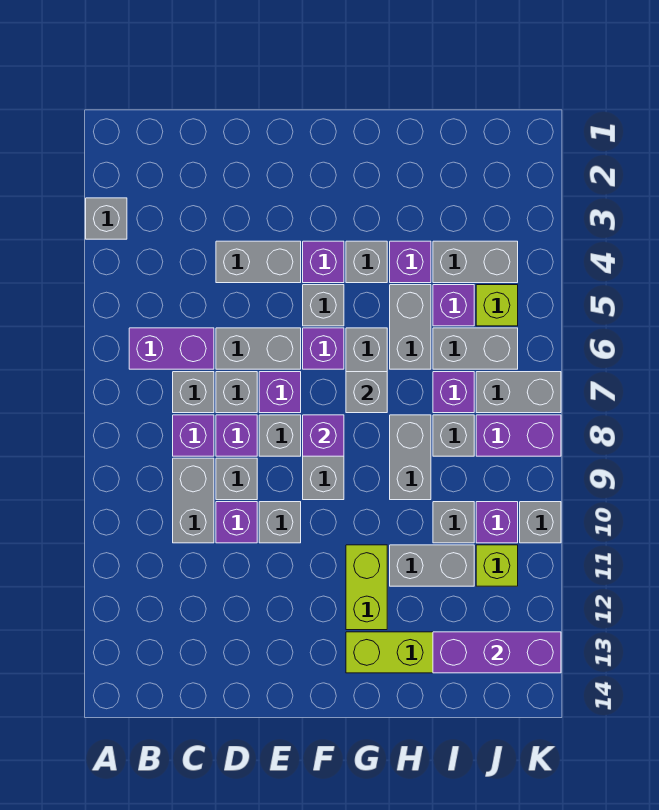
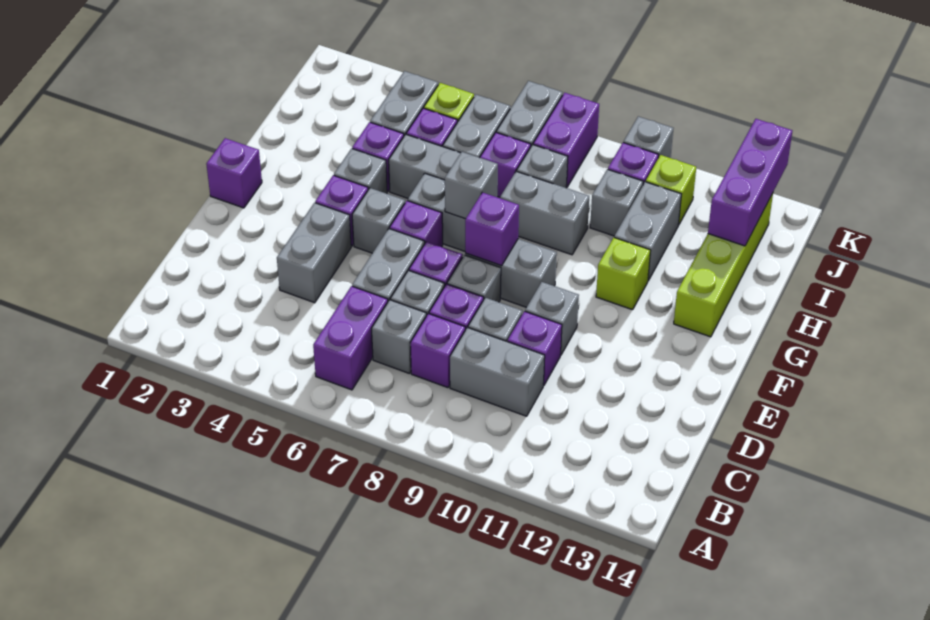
grey brick A3 level 1 -> none
none -> purple brick F1 level 1
lime brick G11:G12 level 1 -> lime brick G11 level 1

